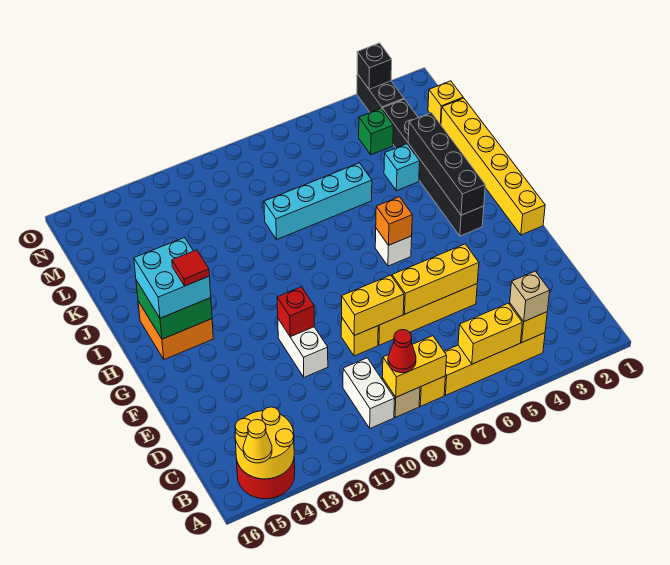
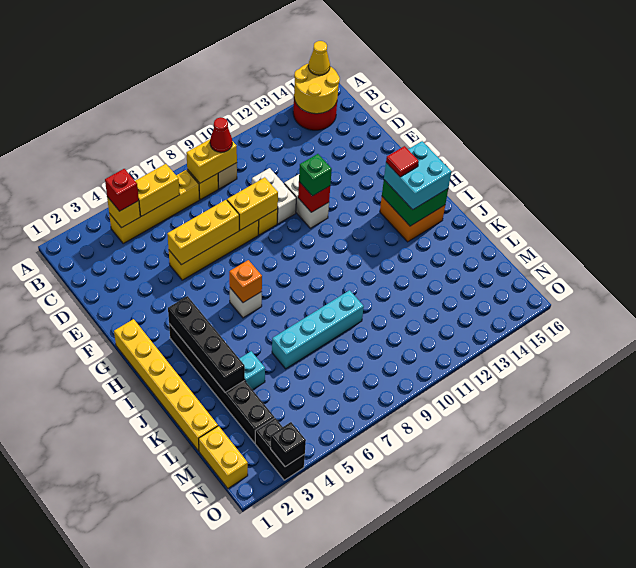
tan brick B4 level 3 -> red brick B4 level 3
white brick B10:C10 level 1 -> white brick D10:E10 level 1
yellow brick M1 level 1 -> yellow brick M1:N1 level 1
green brick M4 level 1 -> green brick F11 level 3

